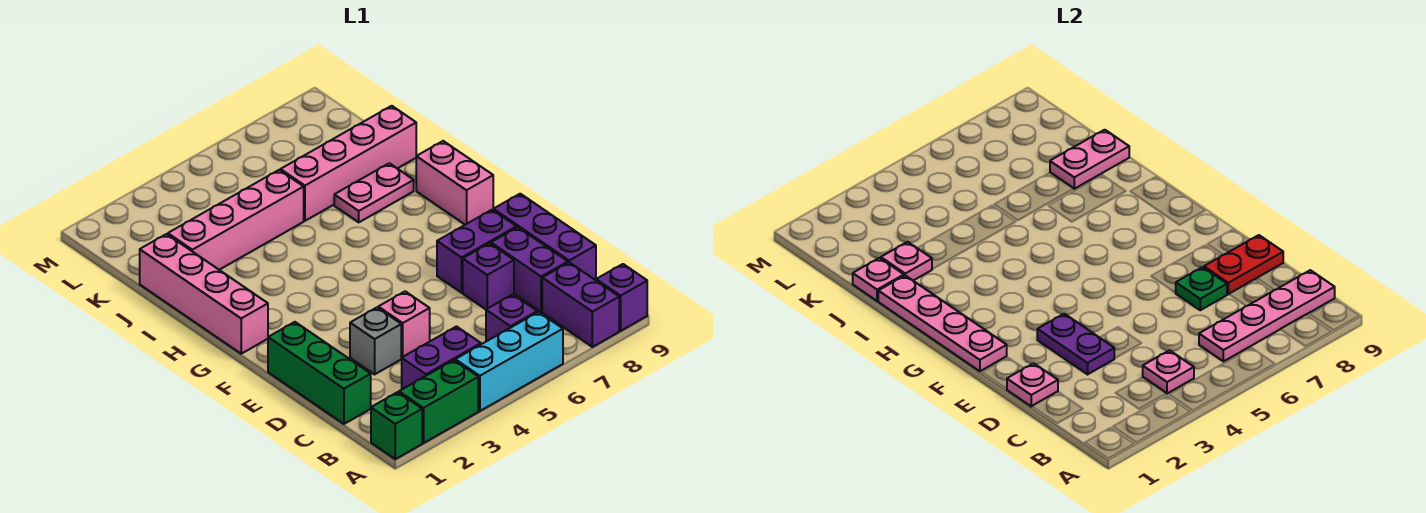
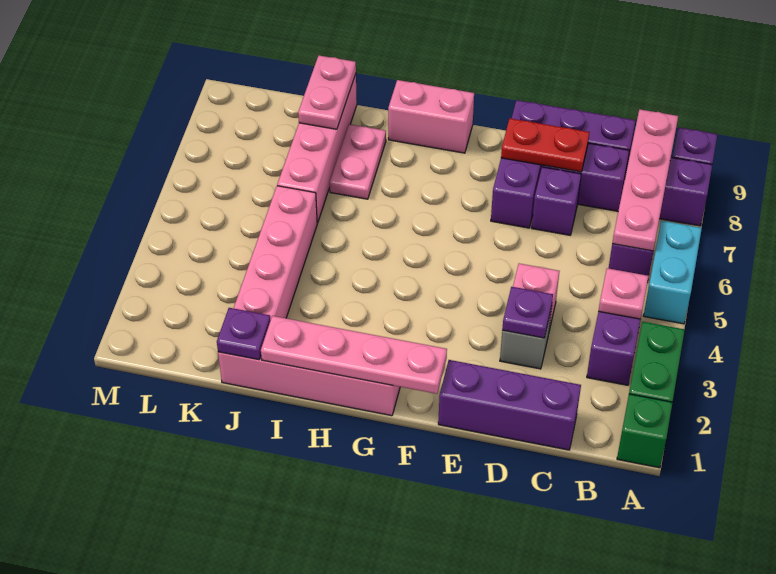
cyan brick A4:A6 level 1 -> cyan brick A5:A6 level 1
green brick C1:E1 level 1 -> purple brick C1:E1 level 1
pink plate D1 level 2 -> none
purple plate D3:E3 level 2 -> purple plate D3 level 2
green plate D7 level 2 -> none
red plate D8:D9 level 2 -> red plate D8:E8 level 2
pink plate J1 level 2 -> purple plate J1 level 2
pink plate J2 level 2 -> none

